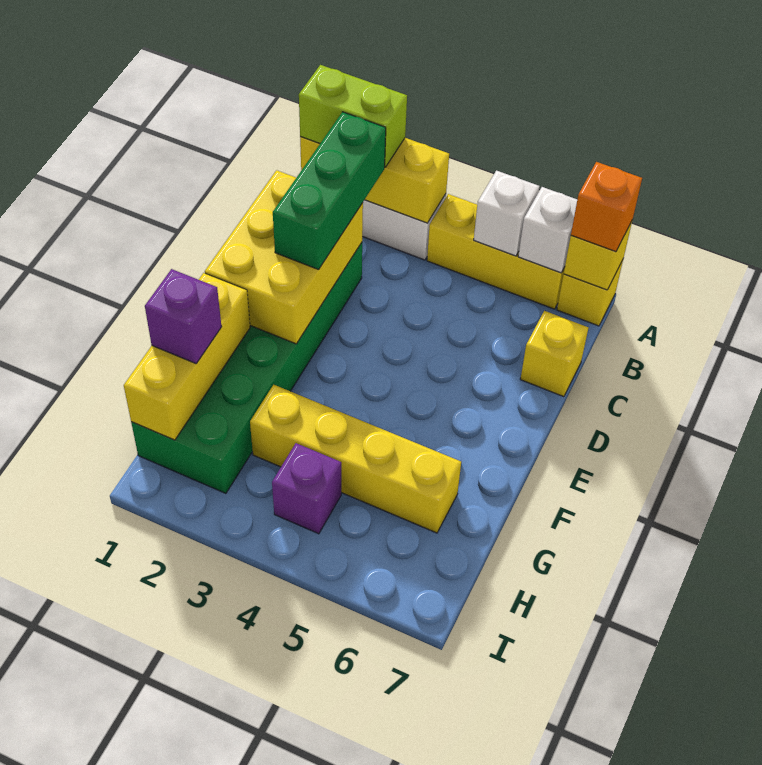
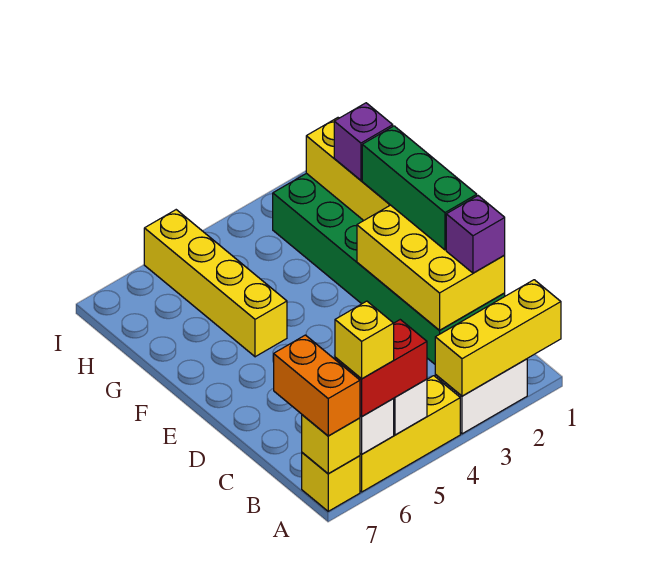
lime brick A1:A2 level 3 -> none
none -> red brick A5:A6 level 3
orange brick A7 level 3 -> orange brick A7:B7 level 3
green brick B2:D2 level 3 -> green brick D1:F1 level 3
yellow brick C7 level 1 -> yellow brick A6 level 4
yellow brick G3:G6 level 1 -> yellow brick F5:I5 level 1
purple brick H4 level 1 -> purple brick C1 level 3

